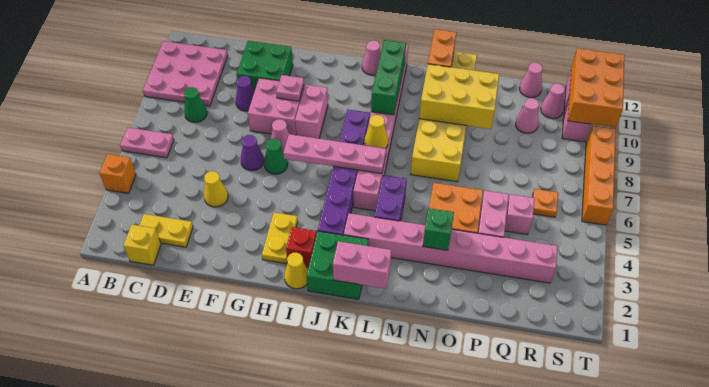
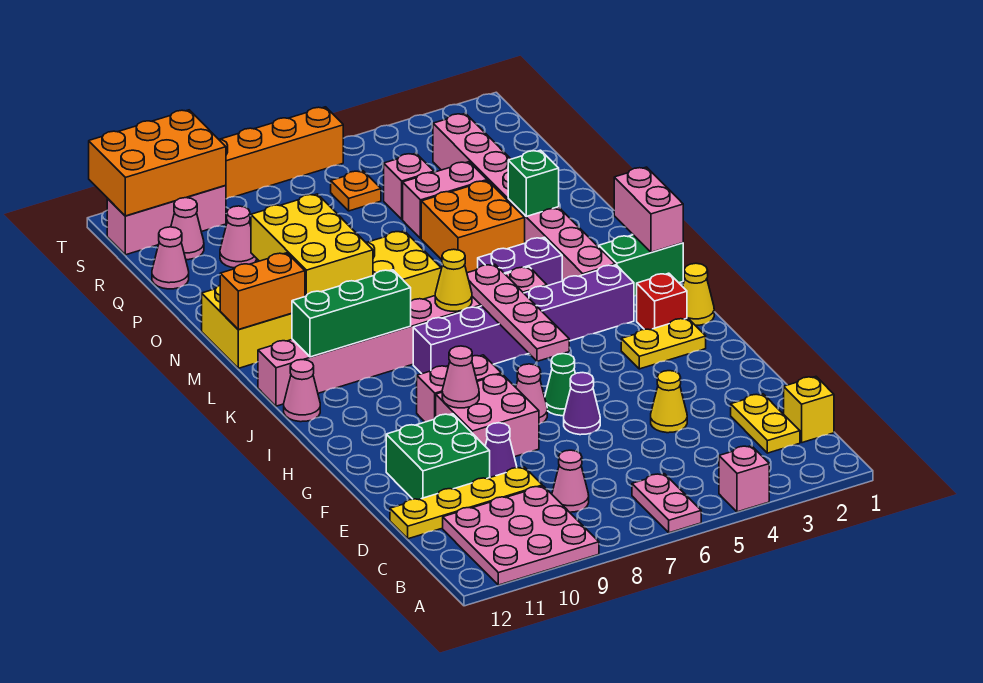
orange brick A4 level 1 -> pink brick A4 level 1
green cone C8 level 1 -> pink cone C8 level 1
none -> yellow plate D9:D12 level 1
pink plate G9 level 2 -> pink cone G9 level 2
green brick J1:K2 level 1 -> green brick K1:K2 level 1

